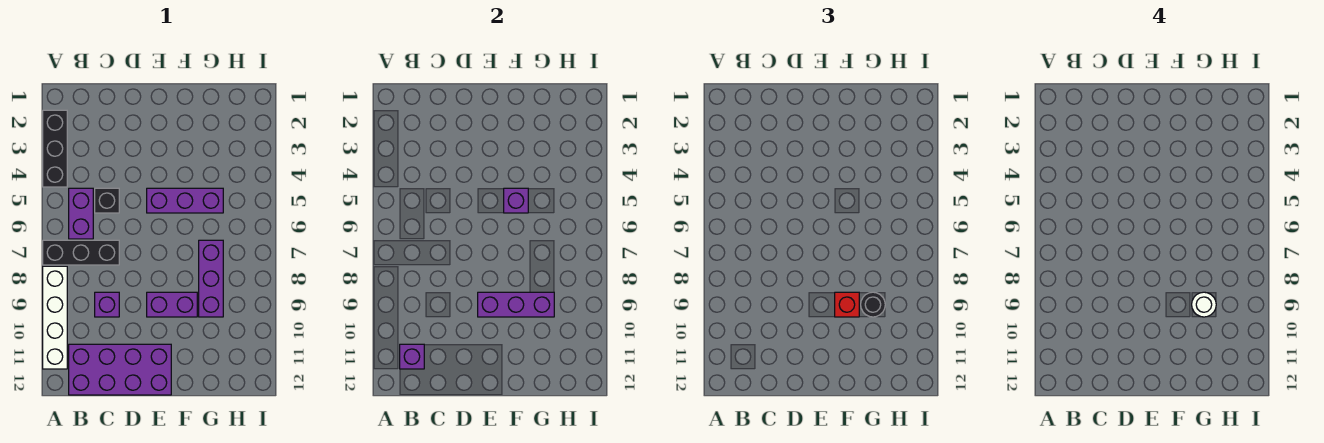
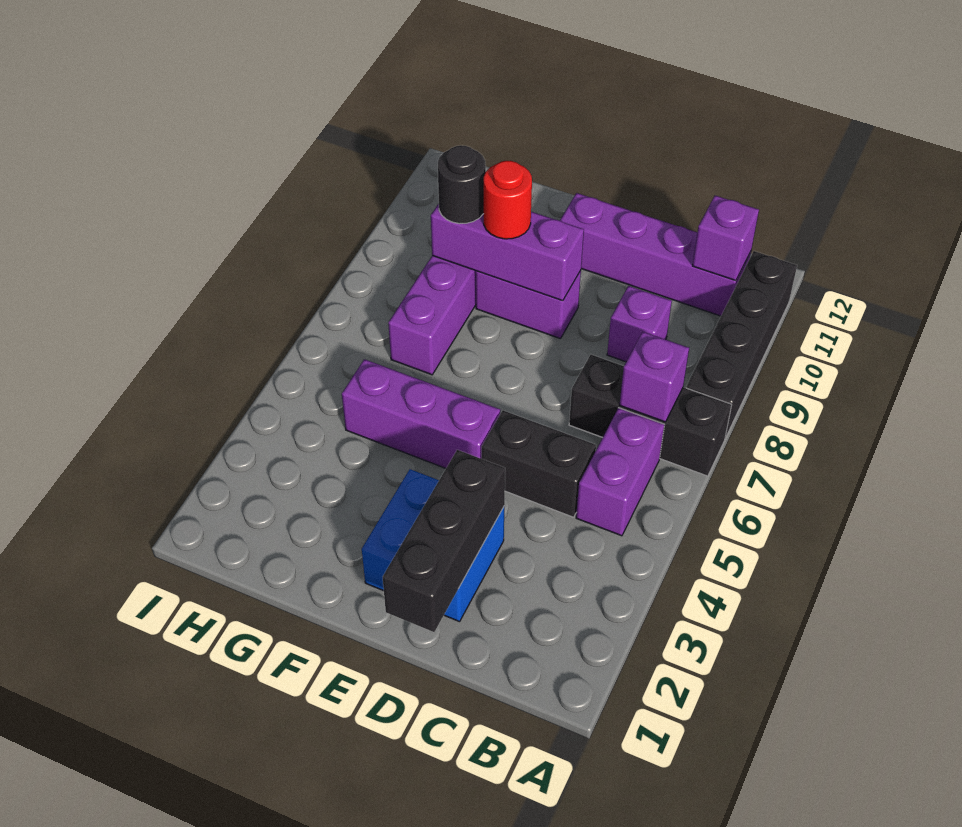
black brick A2:A4 level 1 -> black brick D1:D3 level 2
white brick A8:A11 level 1 -> black brick A8:A11 level 1
purple brick B11:E12 level 1 -> purple brick B11:E11 level 1
black brick C5 level 1 -> black brick C5:D5 level 1
none -> blue brick D2:E3 level 1
purple brick F5 level 2 -> purple brick B7 level 2
red brick F9 level 3 -> red round brick F9 level 3
white round brick G9 level 4 -> none

